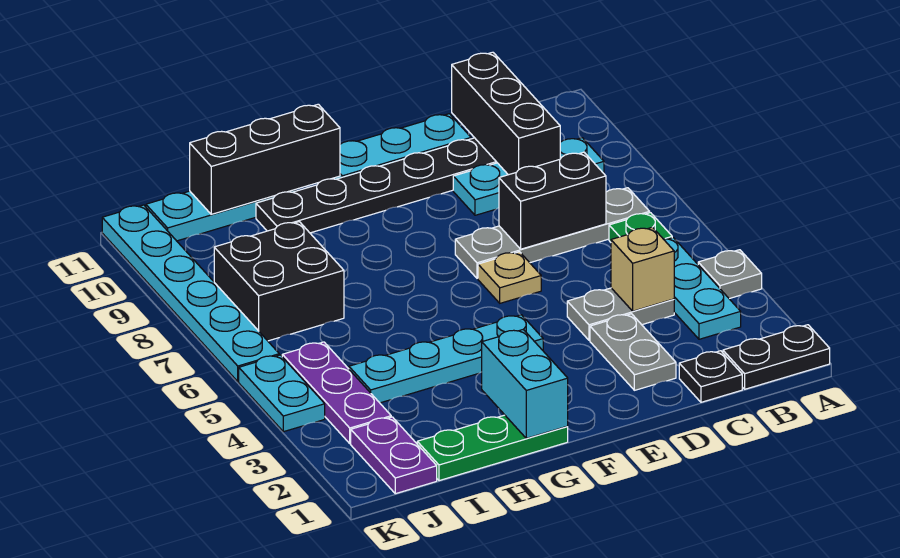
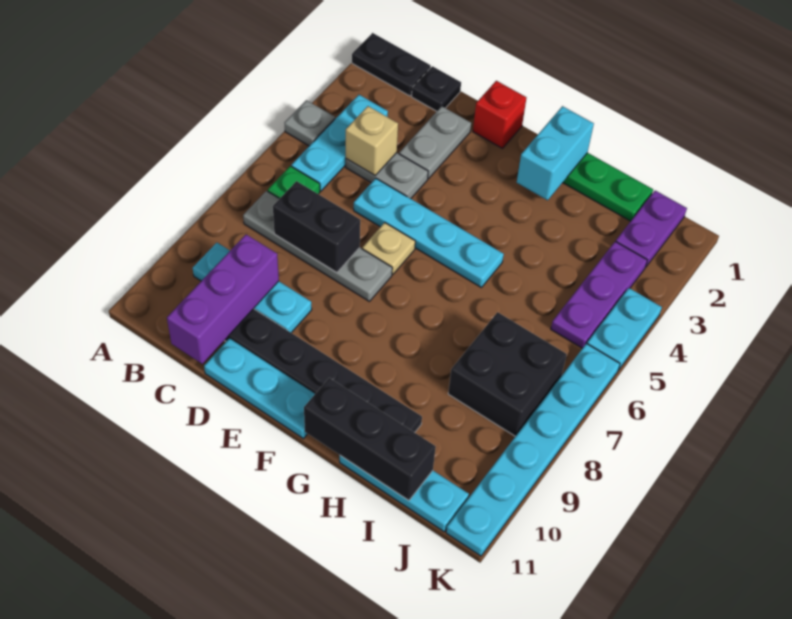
black brick C9:C11 level 2 -> purple brick C9:C11 level 2
none -> red brick E1 level 1
cyan plate F4:I4 level 1 -> cyan plate D5:G5 level 1

